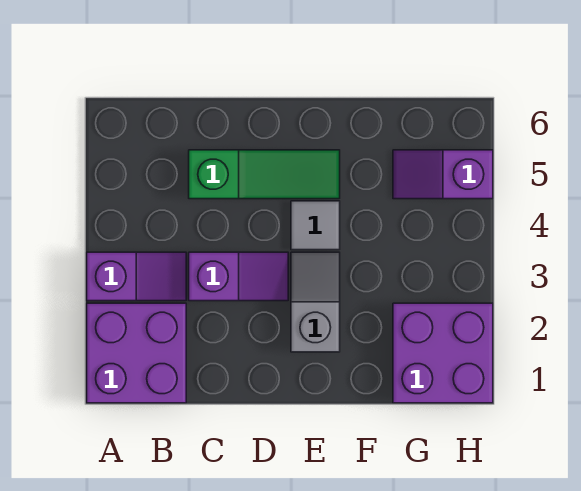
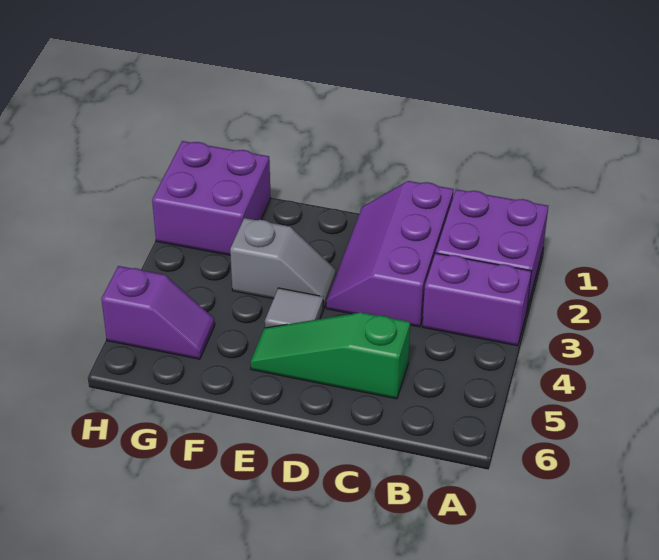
purple slope A3:B3 level 1 top A -> purple brick A3:B3 level 1
purple slope C3:D3 level 1 top C -> purple slope C1:D3 level 1 top C
grey slope E2:E3 level 1 top 2 -> grey slope E3:F3 level 1 top F

